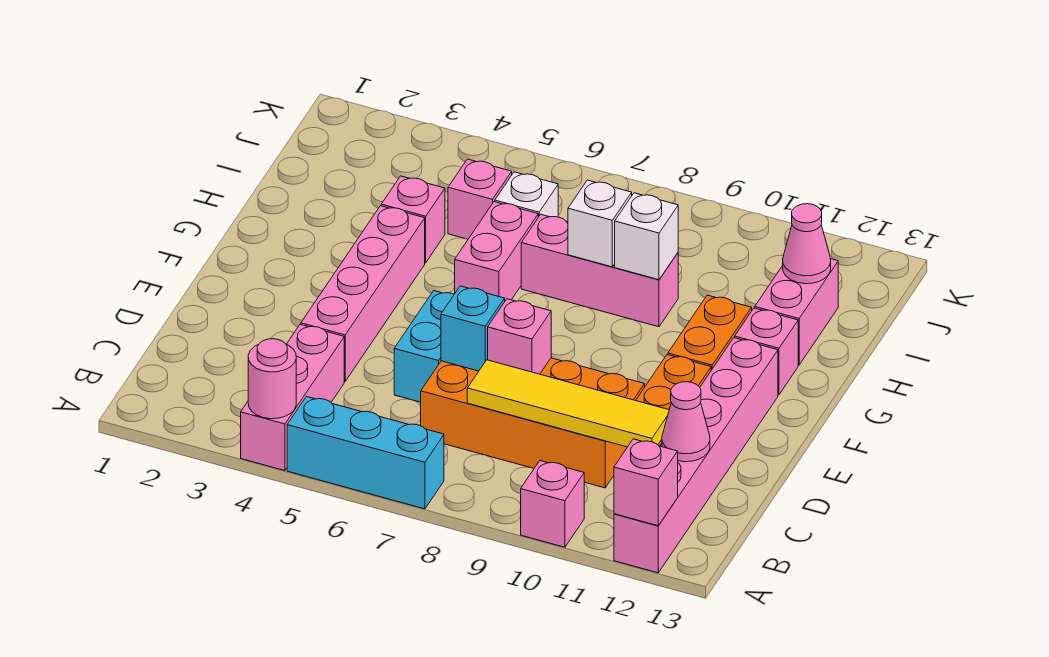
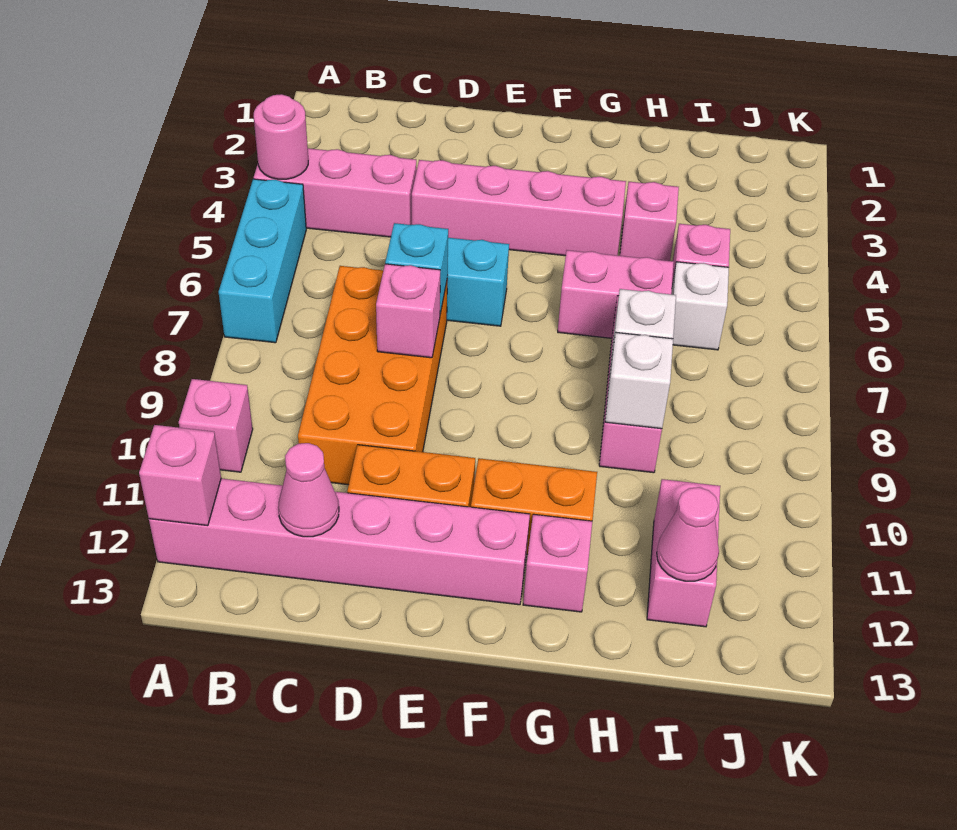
yellow tile C8:C11 level 2 -> none
pink brick H12:I12 level 1 -> pink brick I11:I12 level 1

